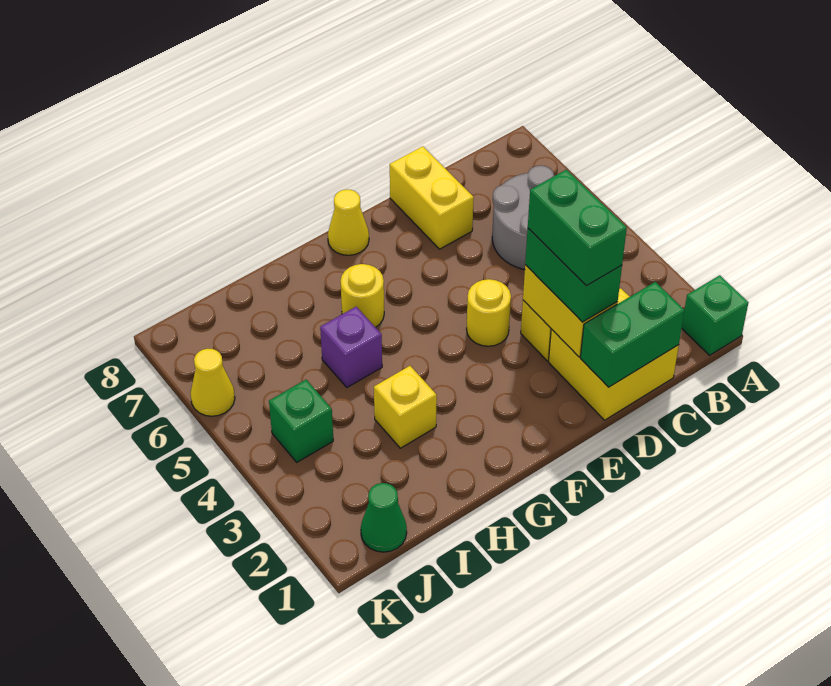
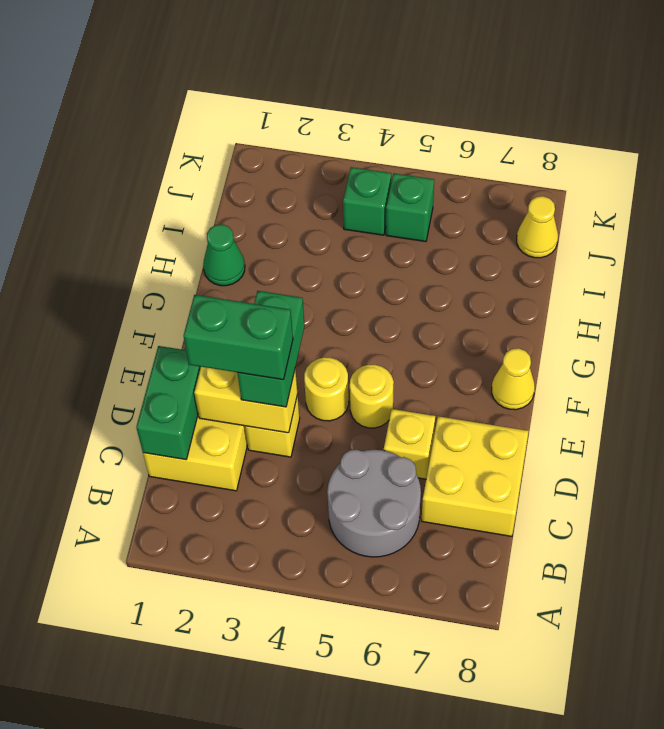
green brick A1 level 1 -> green brick J5 level 1
green brick D2:D3 level 3 -> green brick D3:E3 level 3
yellow brick D7:D8 level 1 -> yellow brick C7:D8 level 1
yellow round brick G6 level 1 -> yellow round brick E5 level 1
yellow brick H3 level 1 -> yellow brick D6 level 1
purple brick H5 level 1 -> none
green cone J1 level 1 -> green cone H1 level 1
yellow cone K6 level 1 -> yellow cone J8 level 1

